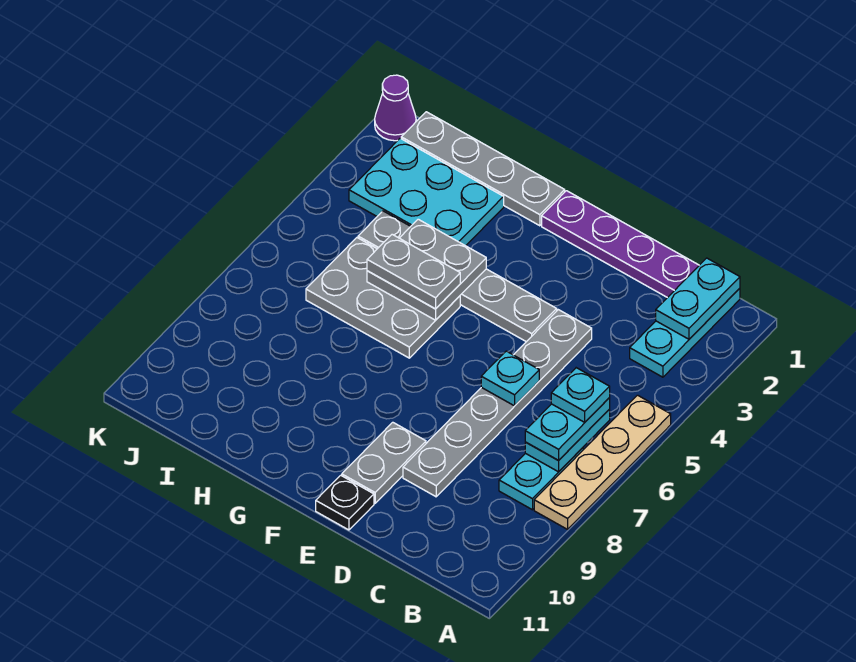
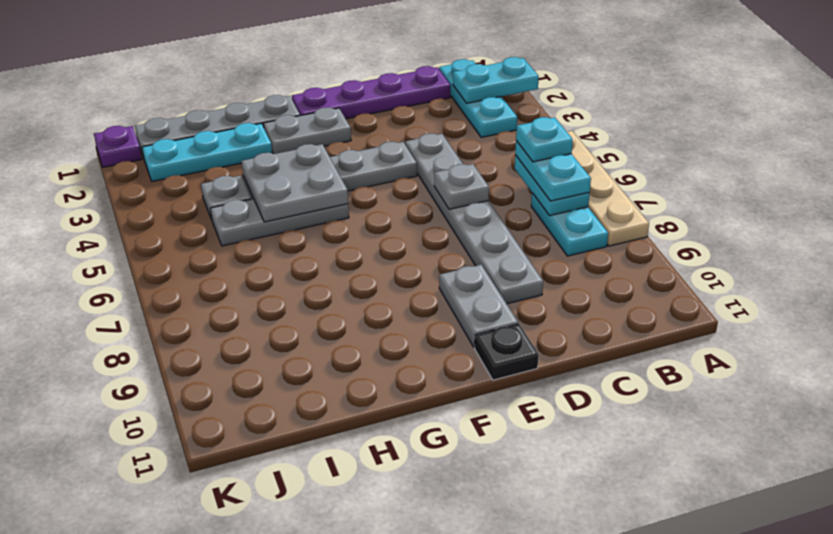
cyan plate B1:B2 level 2 -> cyan plate A2:B2 level 2
cyan plate D6 level 2 -> grey plate D6 level 2
grey plate G5:I6 level 1 -> grey plate G5:I5 level 1
grey plate G5:H5 level 3 -> grey plate F2:G2 level 1
cyan plate H2:J3 level 1 -> cyan plate H2:J2 level 1
purple cone K1 level 1 -> purple plate K1 level 1

